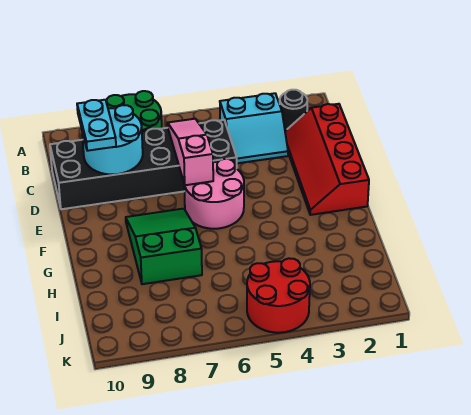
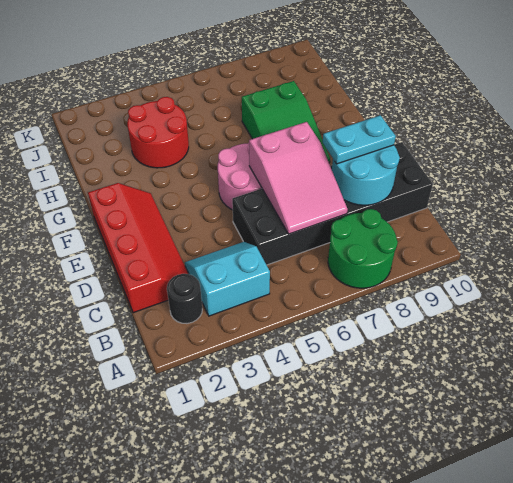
pink slope C6:E6 level 2 top E -> pink slope C6:E7 level 2 top E
cyan plate C9:D9 level 3 -> cyan plate D8:D9 level 3
red round brick J4:K5 level 1 -> red round brick H3:I4 level 1

